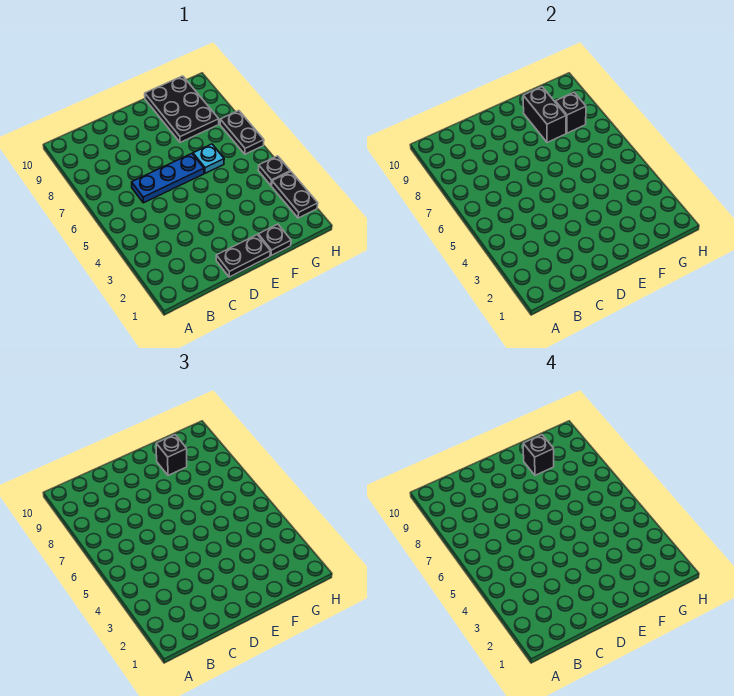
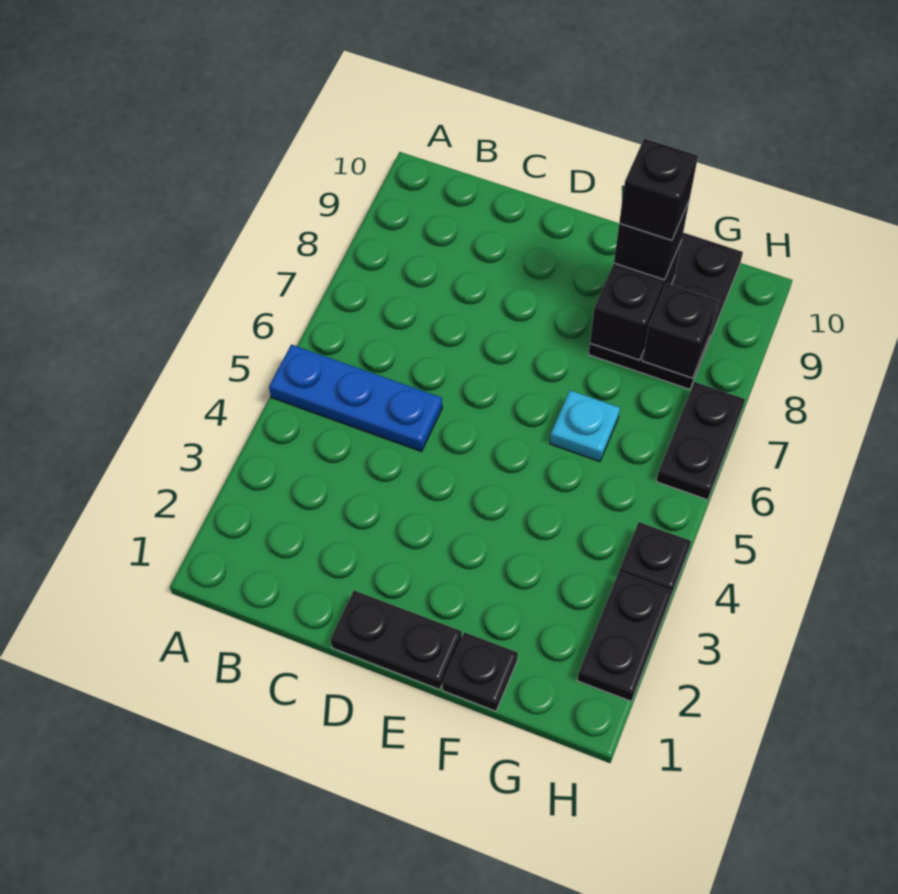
blue plate C6:E6 level 1 -> blue plate A5:C5 level 1

